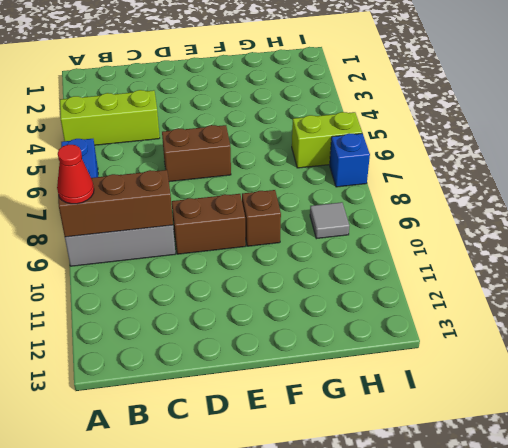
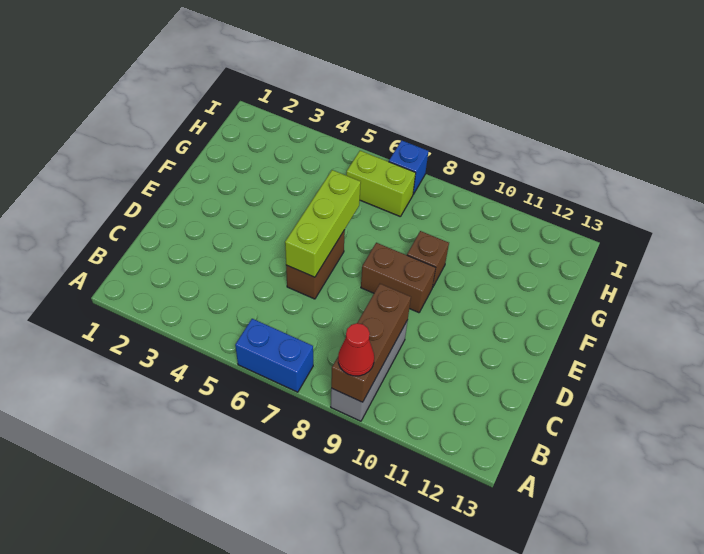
lime brick A4:C4 level 1 -> lime brick D6:F6 level 2
brown brick D9:E9 level 1 -> brown brick E8:E9 level 1
lime brick H6:I6 level 1 -> lime brick H6:H7 level 1
grey tile H9 level 1 -> none

